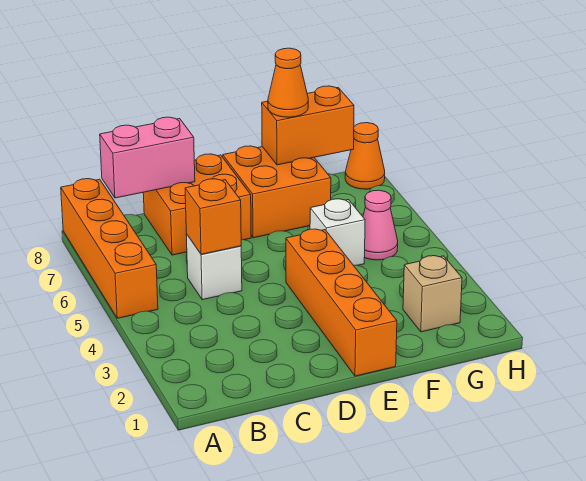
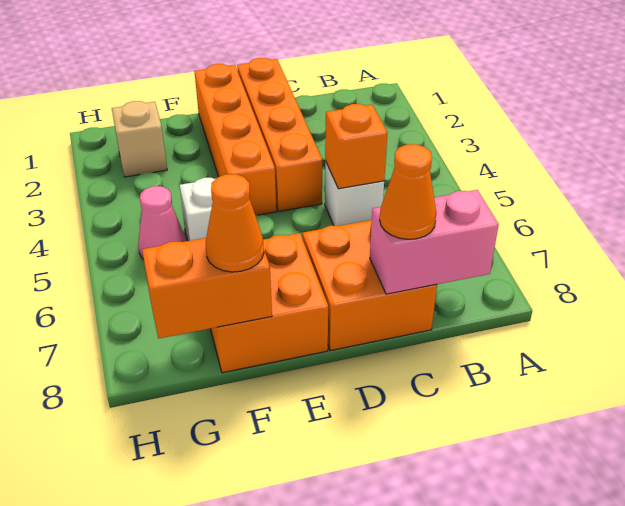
orange brick A5:A8 level 1 -> orange brick D1:D4 level 1
orange cone H8 level 1 -> orange cone C8 level 3

